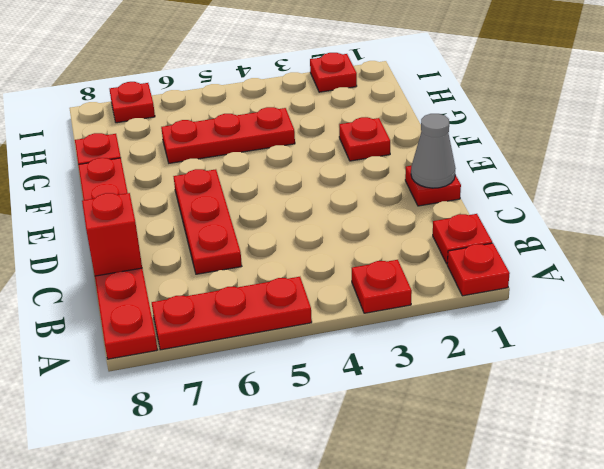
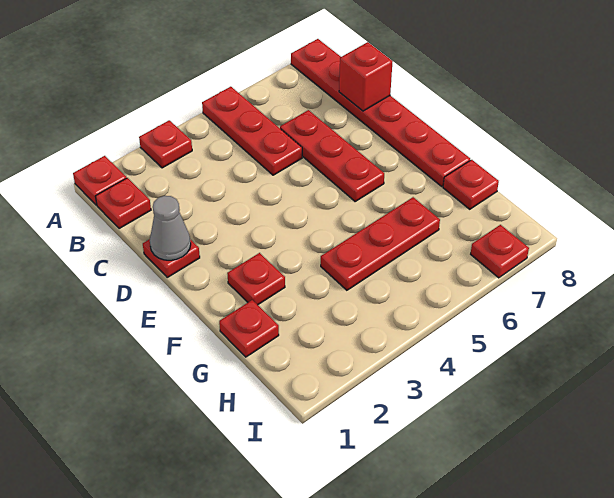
red plate A5:A7 level 1 -> red plate A5:C5 level 1
red plate I2 level 1 -> red plate G1 level 1

